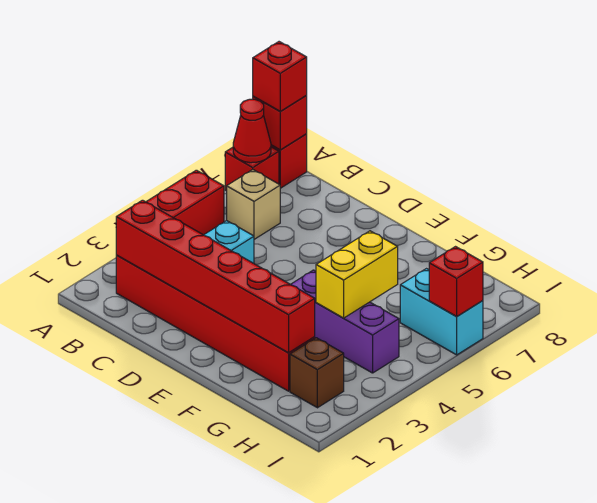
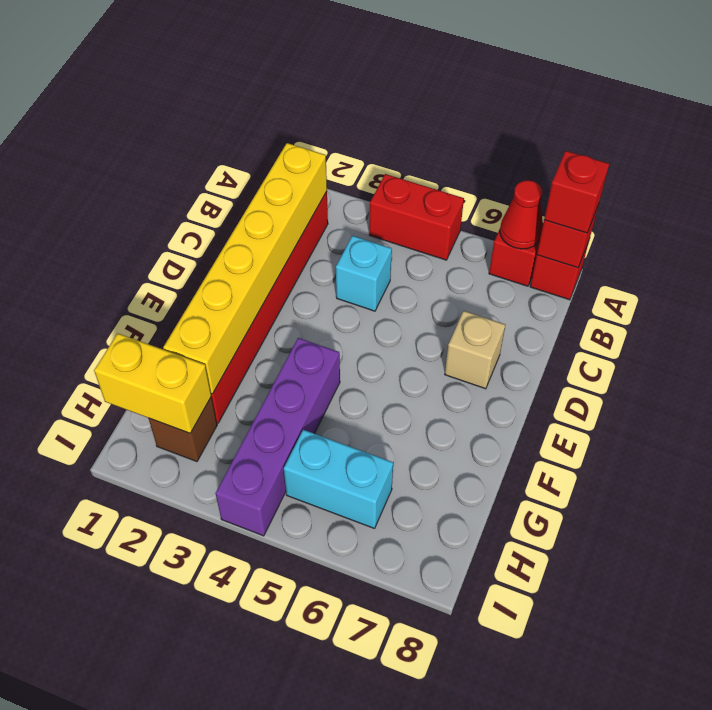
red brick B2:G2 level 2 -> yellow brick B2:G2 level 2
tan brick B6 level 1 -> tan brick D7 level 1
purple brick F4:H4 level 1 -> purple brick F4:I4 level 1
yellow brick G4:G5 level 2 -> yellow brick H1:H2 level 2
cyan brick H6:I6 level 1 -> cyan brick H5:H6 level 1
red brick I6 level 2 -> none

